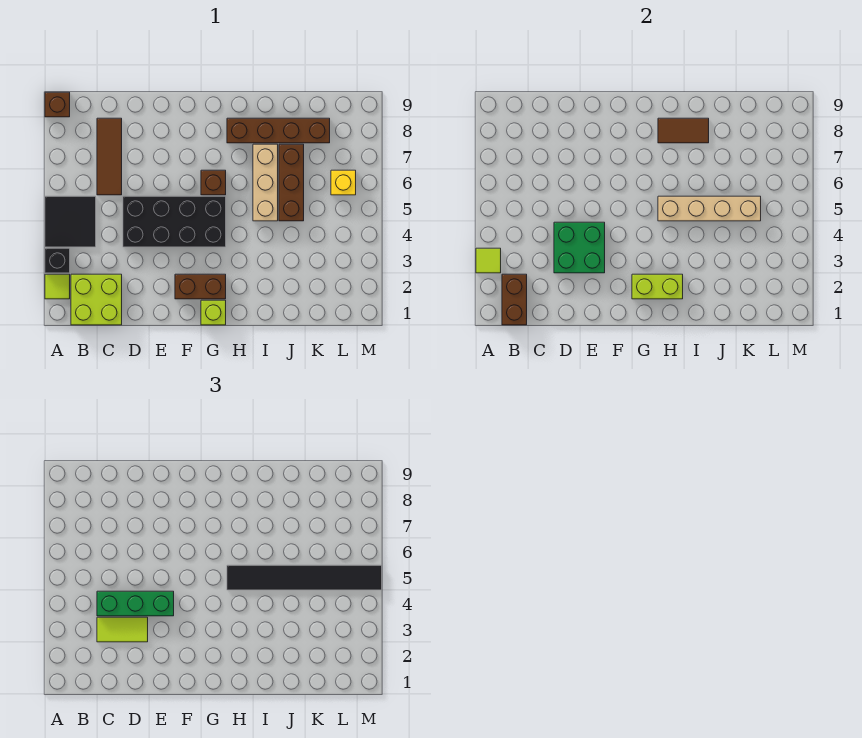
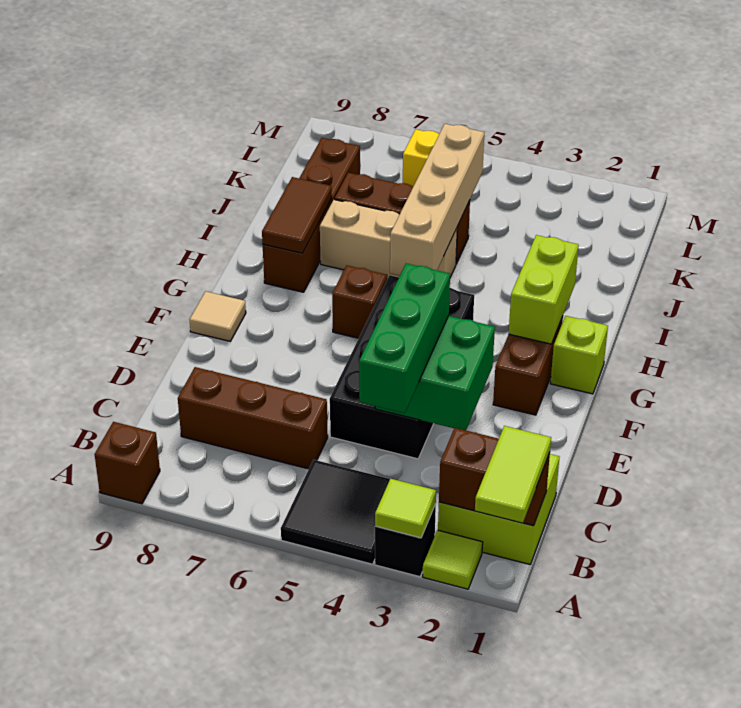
lime tile C3:D3 level 3 -> lime tile A1:B1 level 3
brown tile C6:C8 level 1 -> brown brick C6:C8 level 1
none -> tan tile F9 level 1
black tile H5:M5 level 3 -> none

